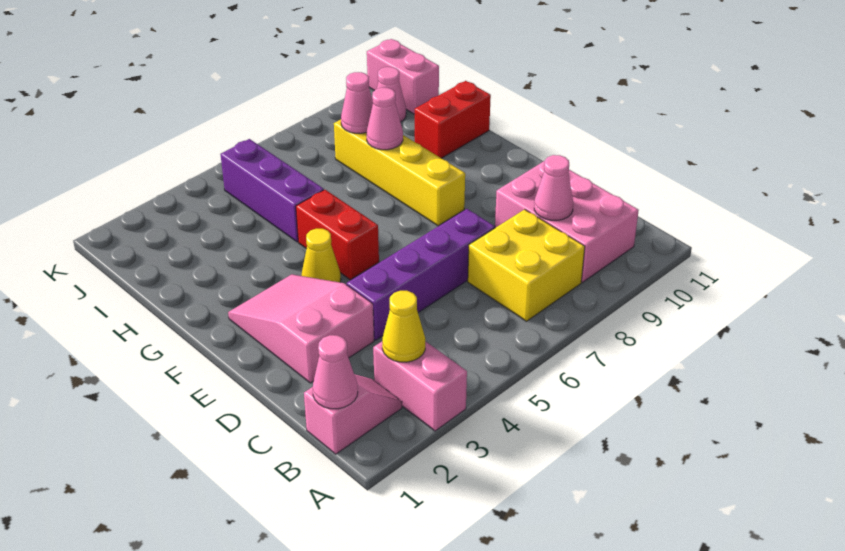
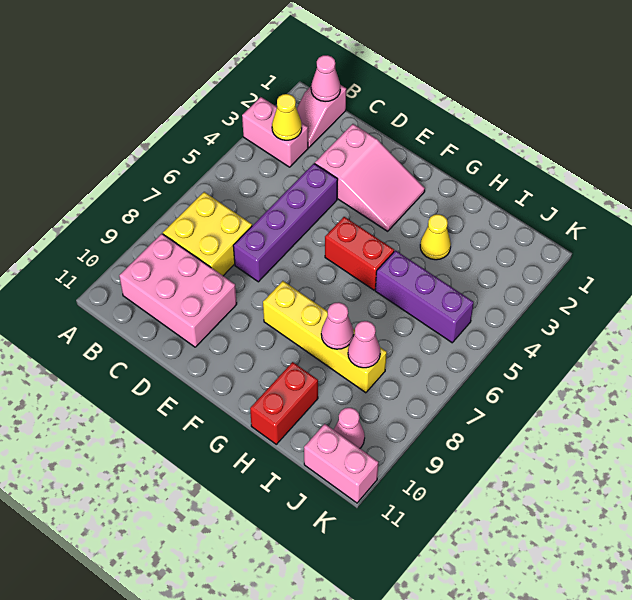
pink cone C9 level 2 -> none
yellow cone F4 level 1 -> yellow cone H3 level 1

